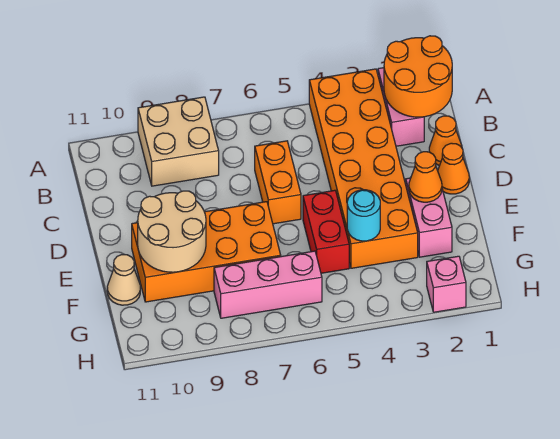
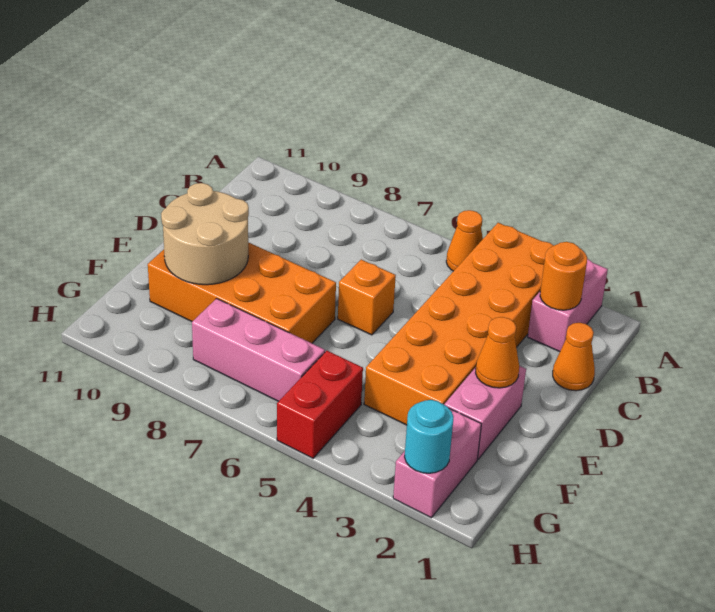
orange round brick A1:B2 level 2 -> orange round brick B2 level 2
tan brick A8:B9 level 1 -> none
orange brick C6:D6 level 1 -> orange brick D6 level 1
orange cone D1 level 1 -> orange cone A5 level 1
red brick E5:F5 level 1 -> red brick G5:H5 level 1
cyan round brick F4 level 2 -> cyan round brick H2 level 2
tan cone F11 level 1 -> none
pink brick H2 level 1 -> pink brick G2:H2 level 1

